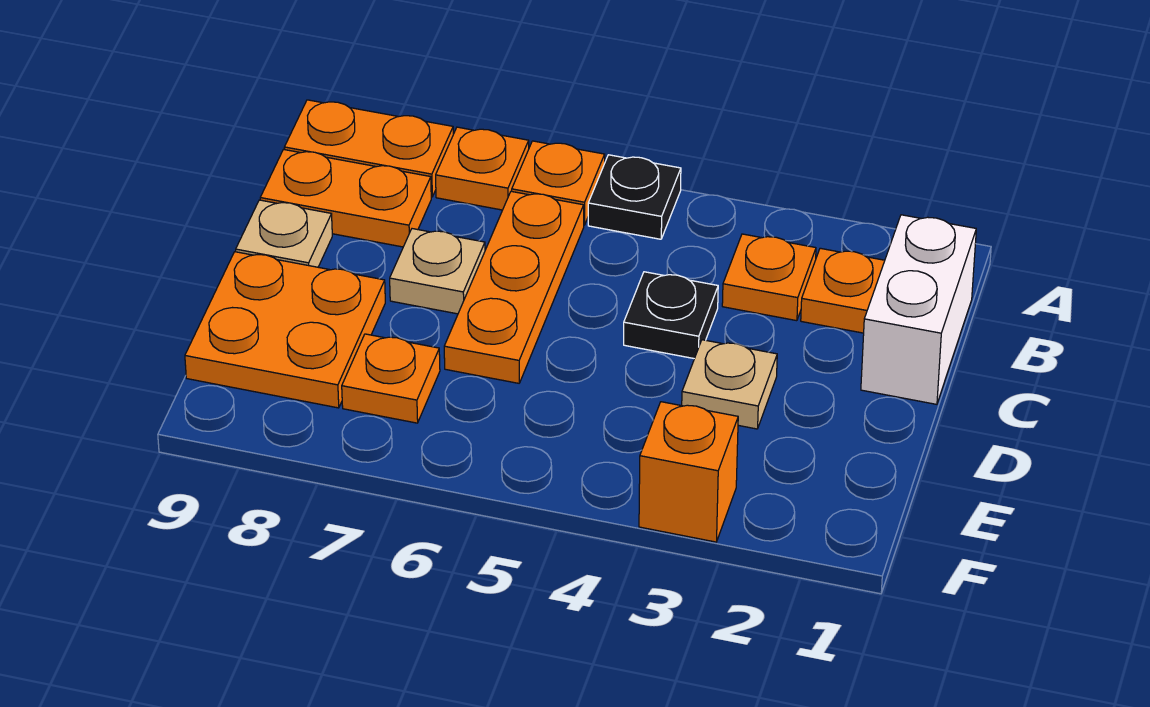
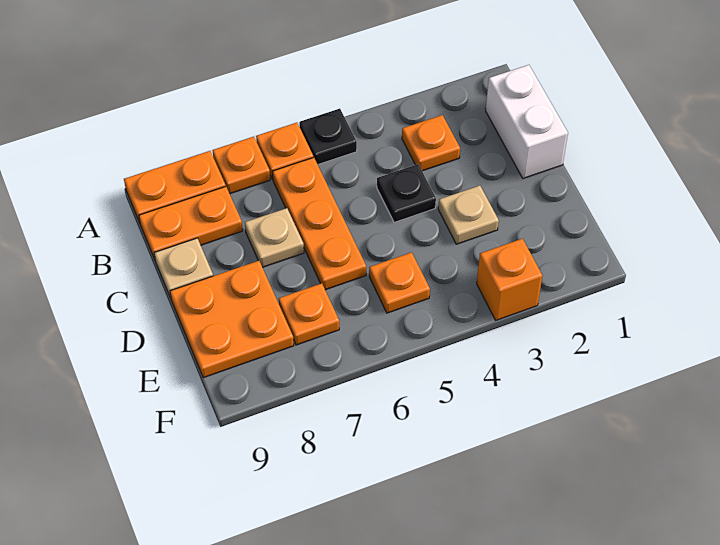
orange plate B2 level 1 -> orange plate E5 level 1

